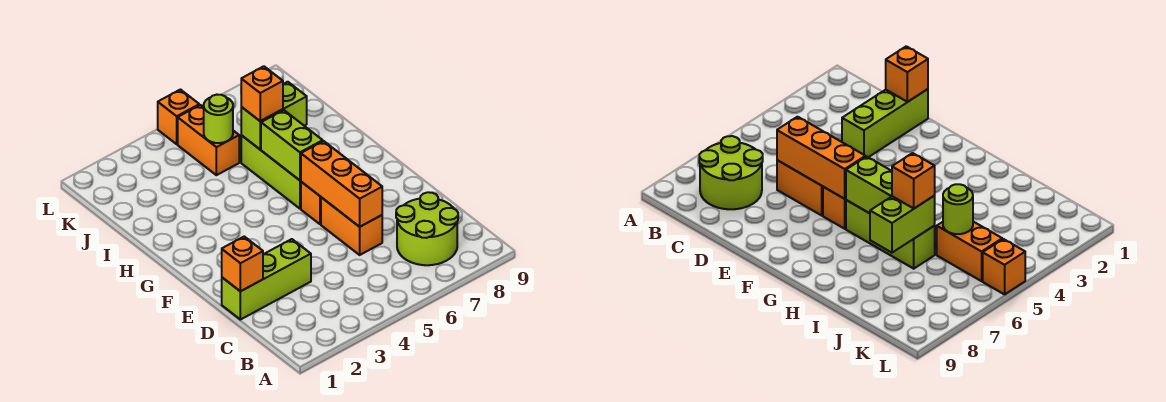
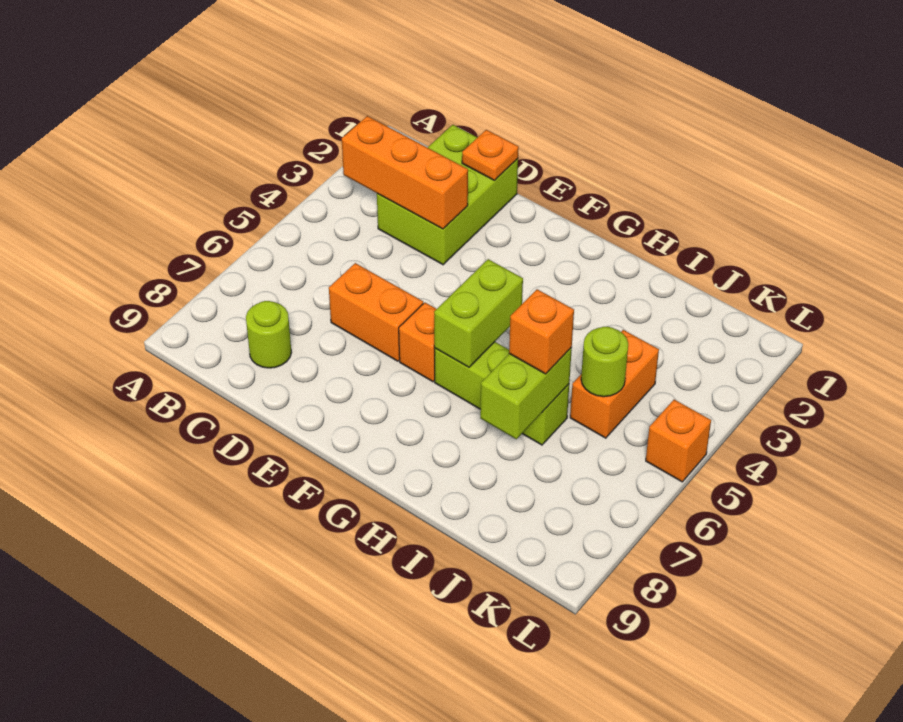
lime round brick B7:C8 level 1 -> lime round brick C8 level 1
lime brick D1:D3 level 1 -> lime brick C1:D3 level 1
orange brick D1 level 2 -> orange plate D1 level 2
orange brick D6:F6 level 2 -> orange brick B3:D3 level 2
lime brick G6:H6 level 2 -> lime brick G5:G6 level 2
orange brick J5:K5 level 1 -> orange brick J4:J5 level 1

